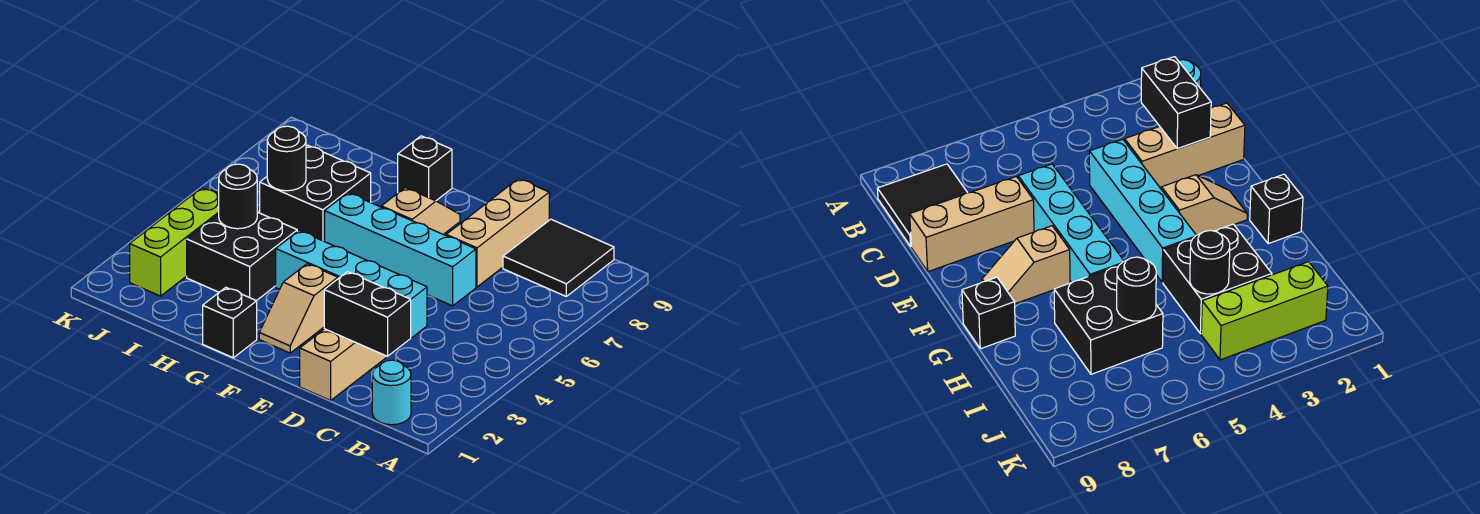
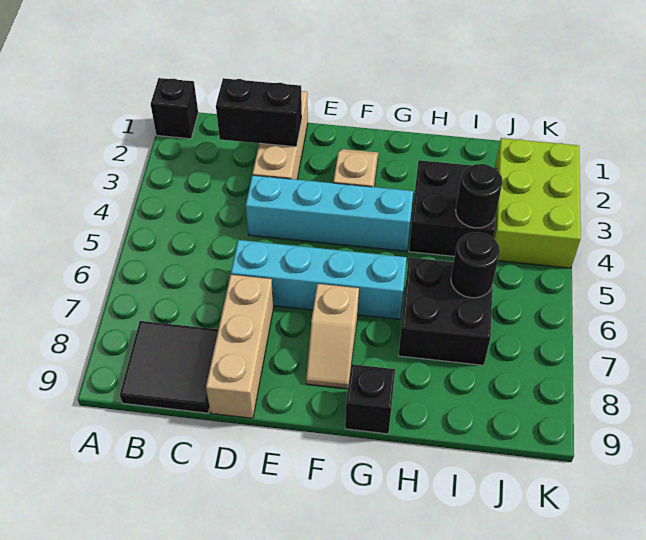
cyan round brick B1 level 1 -> none
black brick G1 level 1 -> black brick A1 level 1
lime brick J2:J4 level 1 -> lime brick J2:K4 level 1

